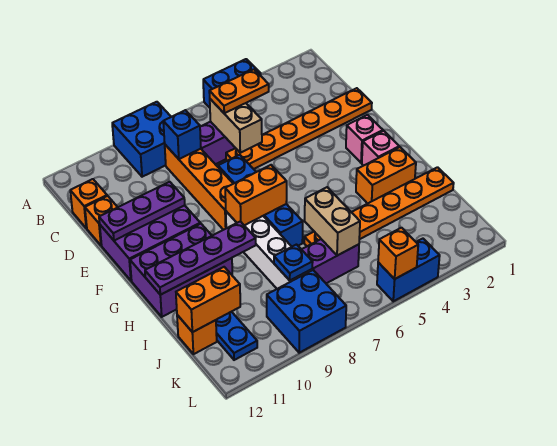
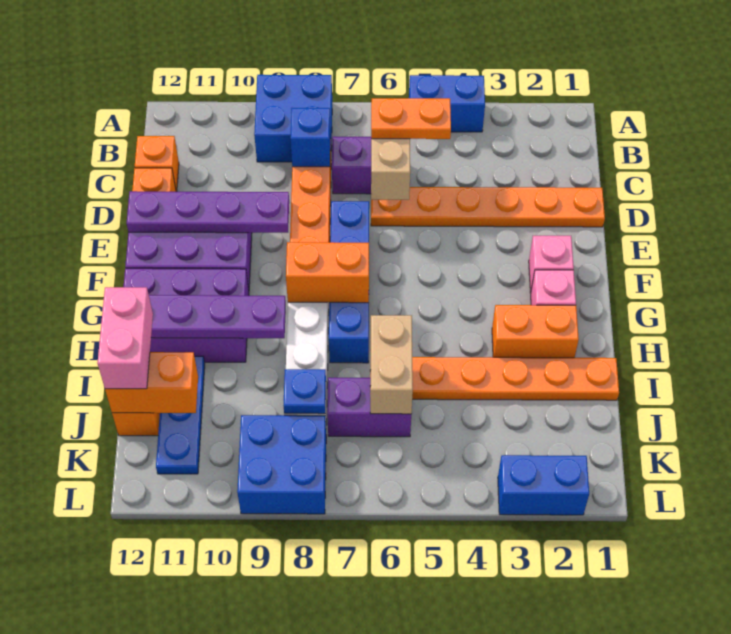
purple plate E10:E12 level 2 -> purple plate E9:E12 level 2
none -> pink brick I12:J12 level 3
blue brick L4:L5 level 1 -> blue brick L2:L3 level 1
orange brick L5 level 2 -> none

